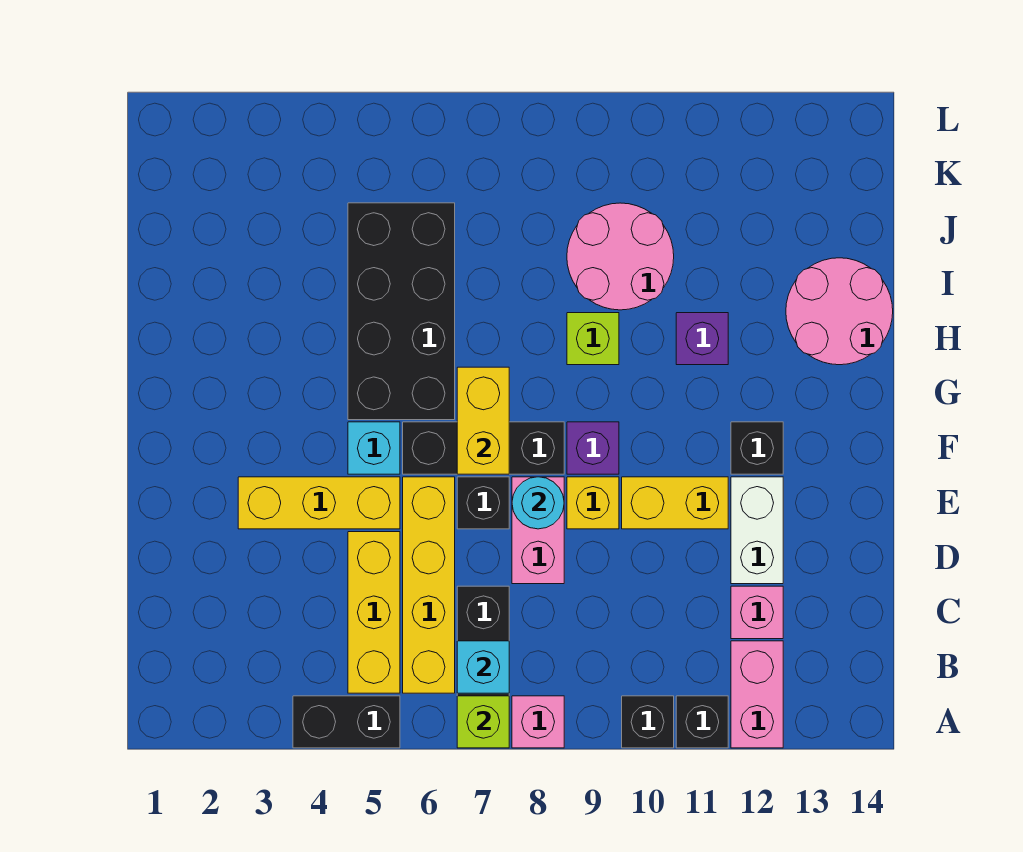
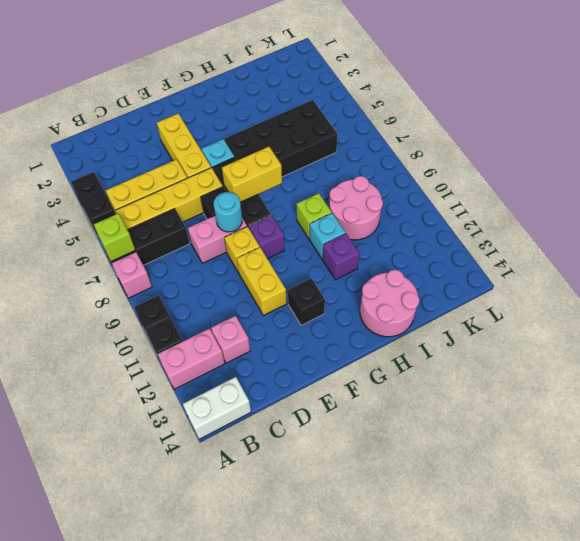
cyan brick B7 level 2 -> cyan brick H10 level 1
white brick D12:E12 level 1 -> white brick A14:B14 level 1

